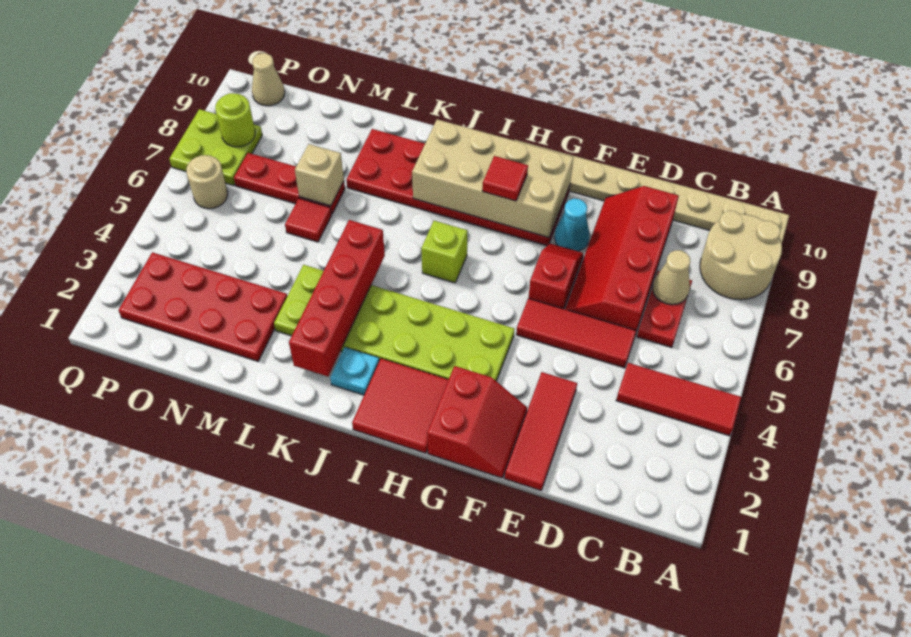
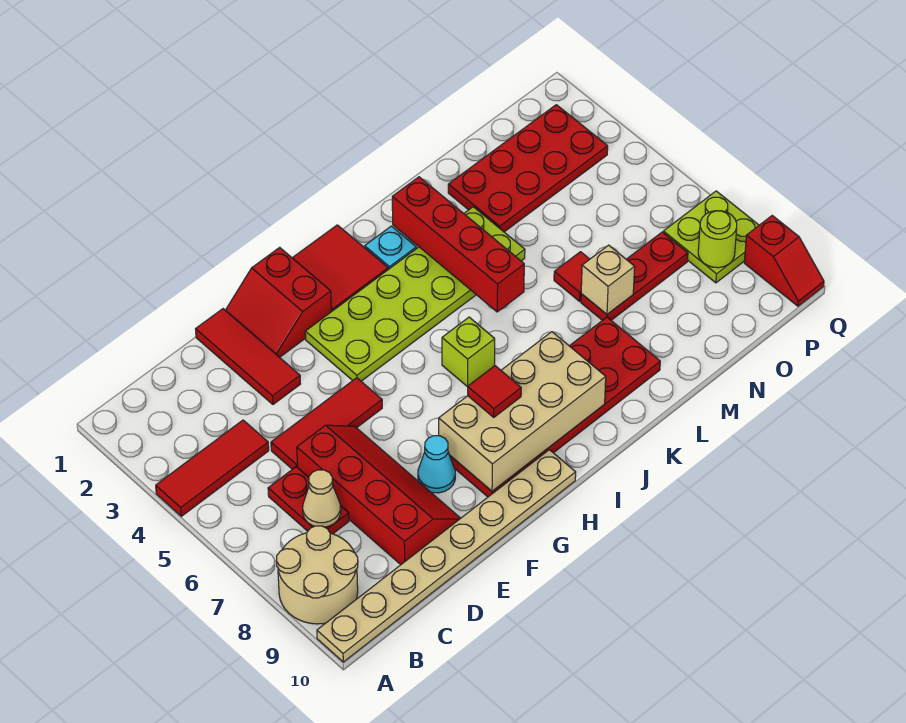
red slope F6:F7 level 1 top 6 -> red slope Q9:Q10 level 1 top 9
tan round brick P6 level 1 -> none
tan cone P10 level 1 -> none

